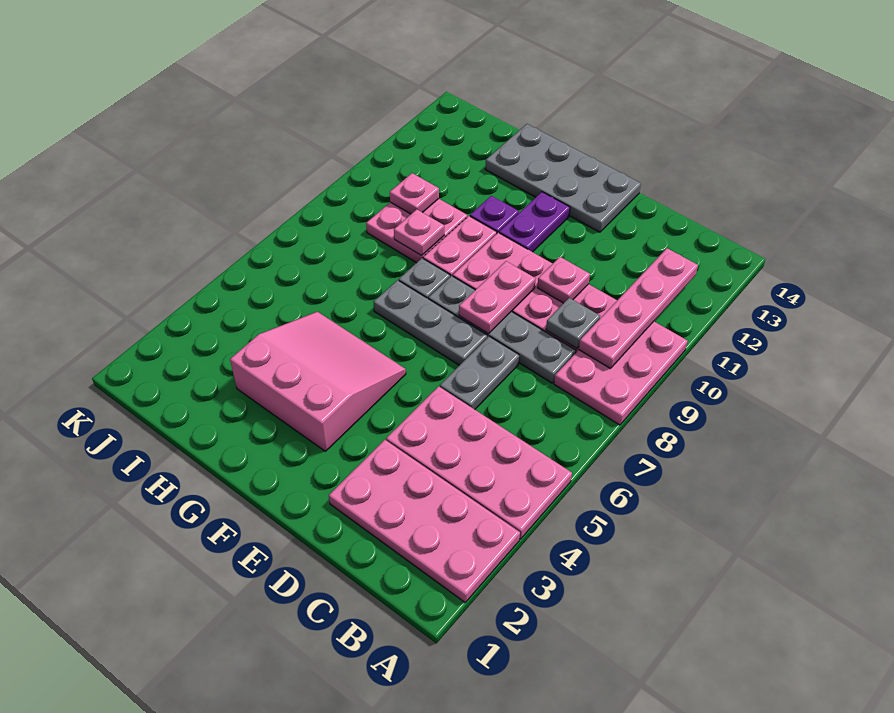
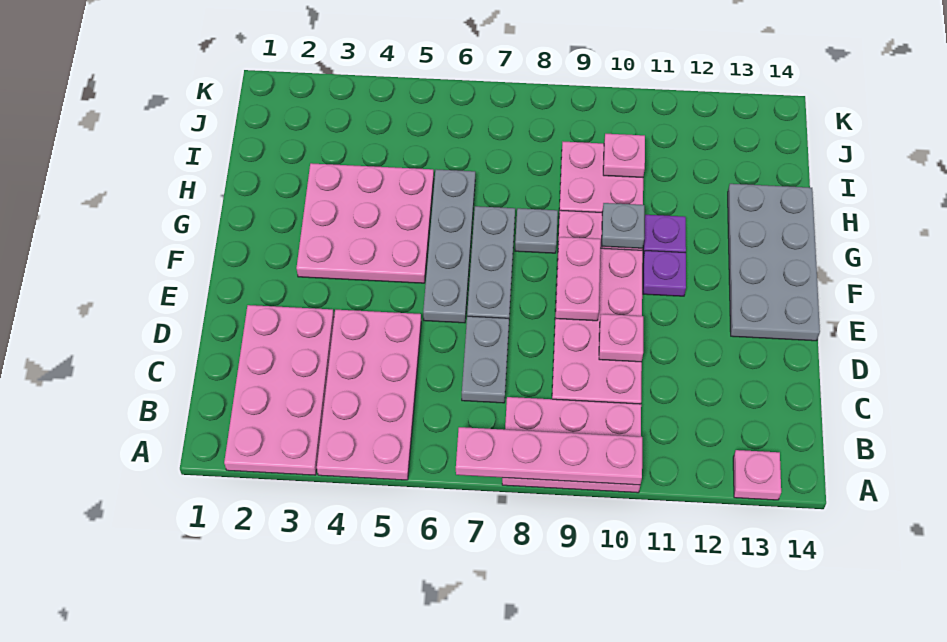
pink plate B9:B12 level 2 -> pink plate A7:A10 level 2
grey plate C8:F8 level 1 -> grey plate E6:H6 level 1
grey plate C9 level 2 -> grey plate G10 level 2
grey plate D6:D7 level 1 -> grey plate C7:D7 level 1
pink plate E8:E9 level 2 -> pink plate E9:F9 level 2
pink slope F3:H5 level 1 top 3 -> pink plate F3:H5 level 1
purple plate F11:F12 level 1 -> purple plate F11 level 1
pink plate H9 level 2 -> pink plate A13 level 1

